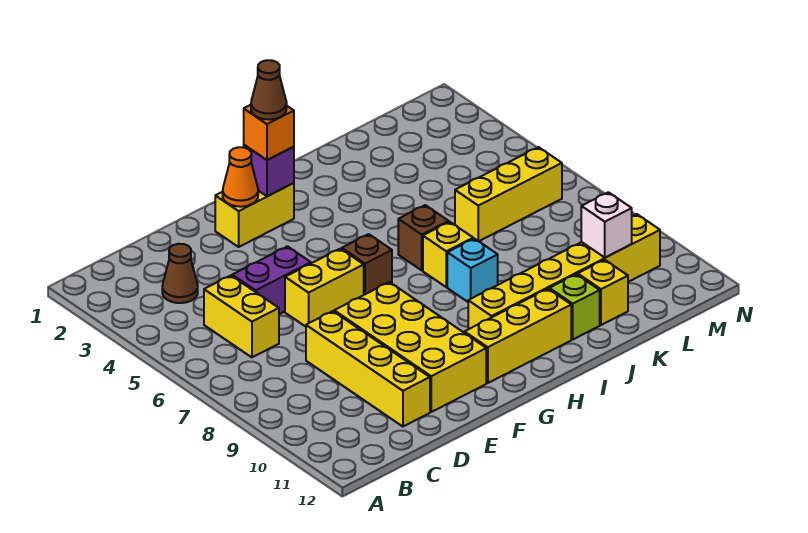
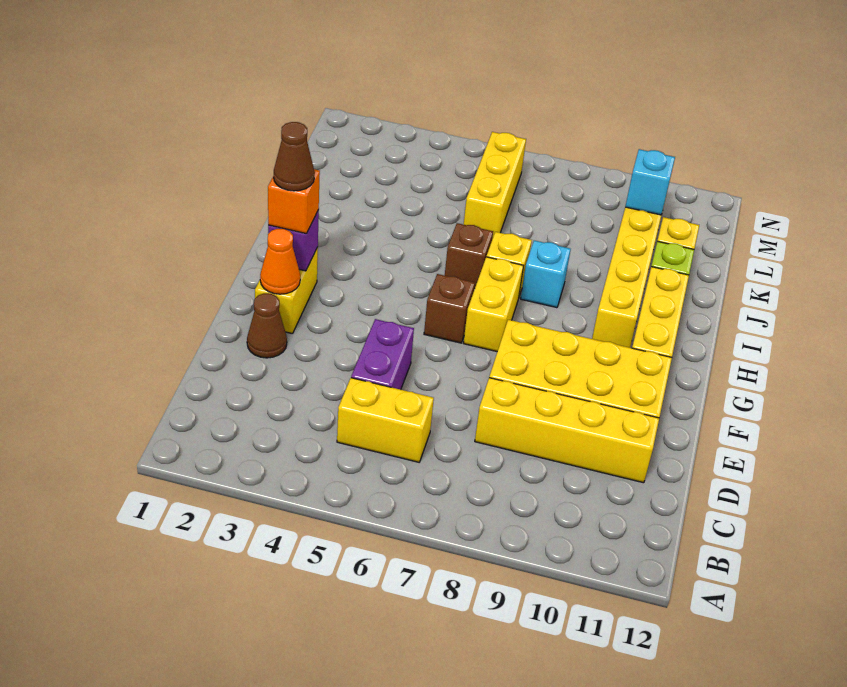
brown cone C3 level 1 -> brown cone E2 level 1
yellow brick E6:F6 level 1 -> yellow brick G7:H7 level 1
white brick L10 level 2 -> cyan brick L10 level 2

